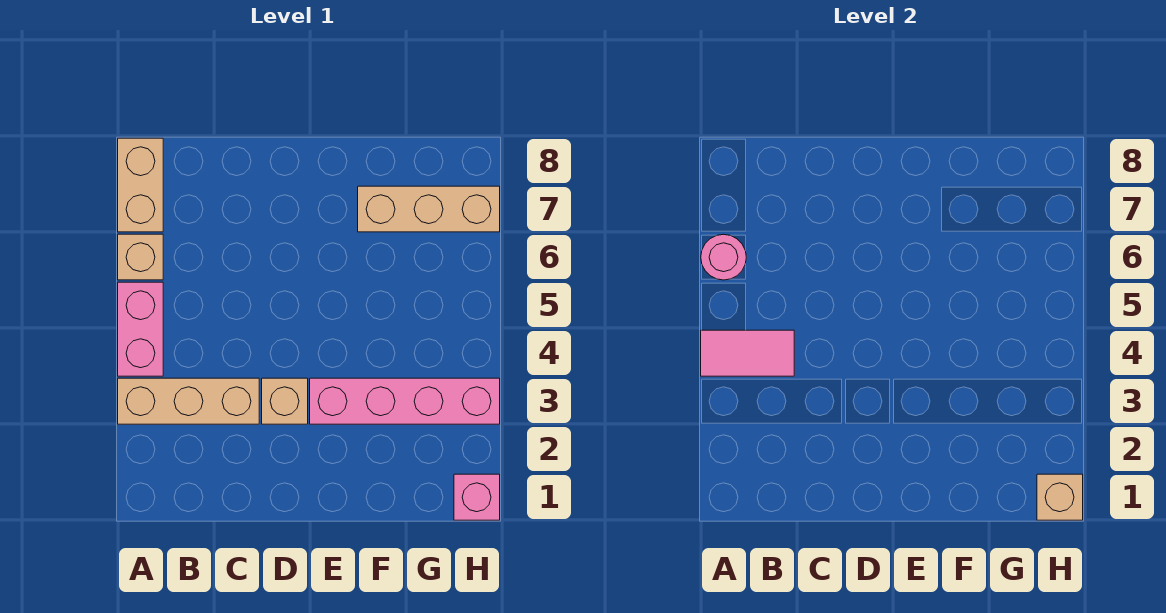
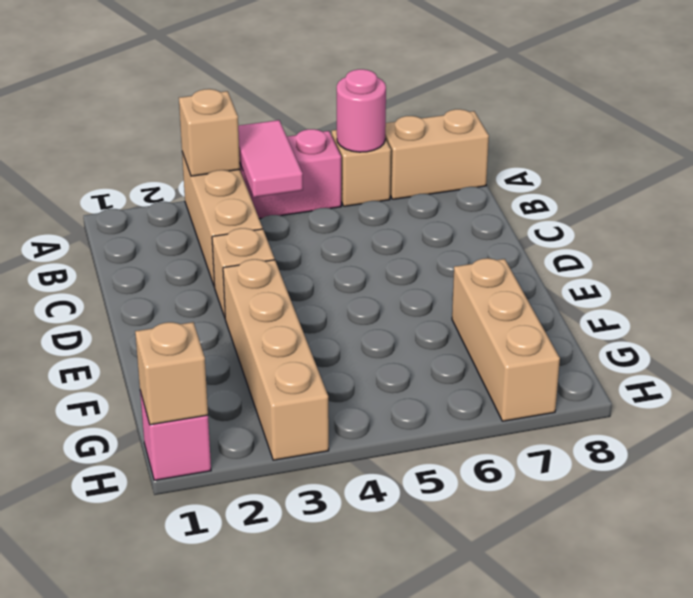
none -> tan brick A3 level 2
pink brick E3:H3 level 1 -> tan brick E3:H3 level 1

